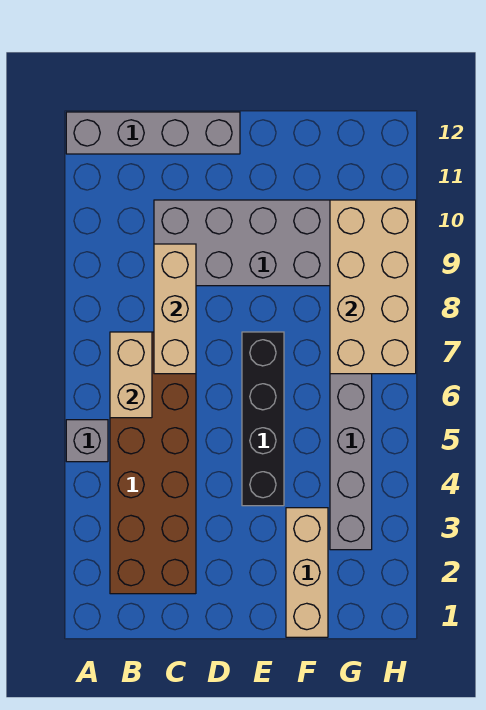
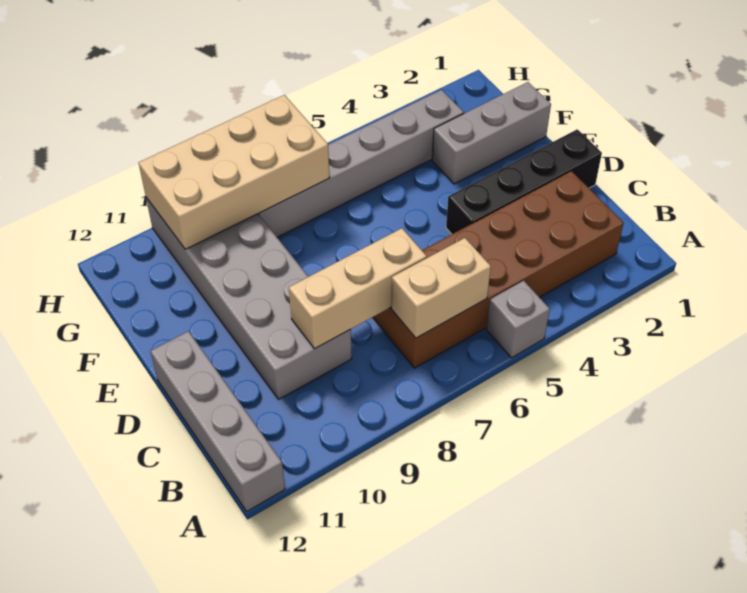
black brick E4:E7 level 1 -> black brick D1:D4 level 1
tan brick F1:F3 level 1 -> grey brick F1:F3 level 1

